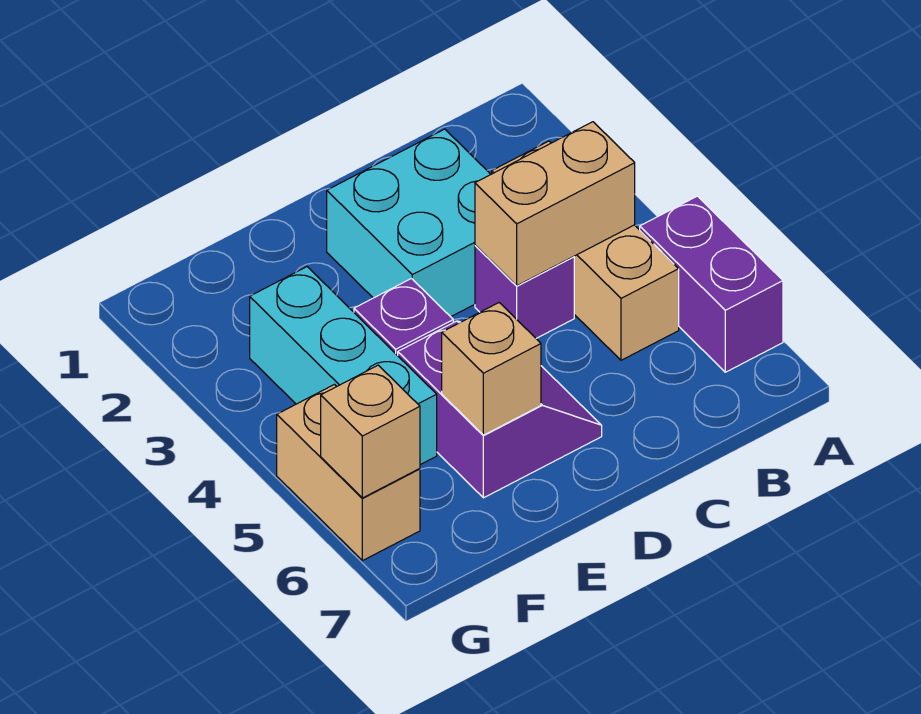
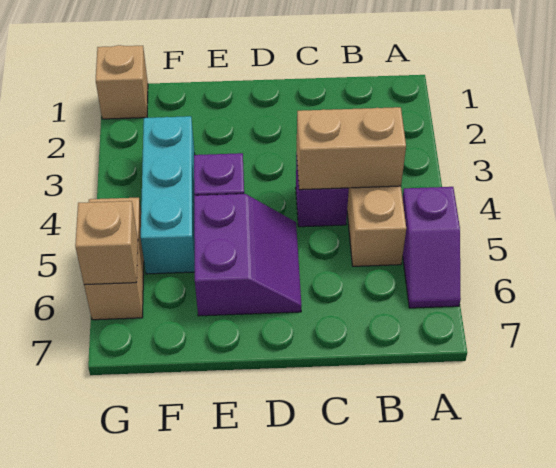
purple brick A5:A6 level 1 -> purple slope A5:A6 level 1 top 5
cyan brick C2:D3 level 1 -> none
tan brick E6 level 2 -> tan brick G1 level 1

